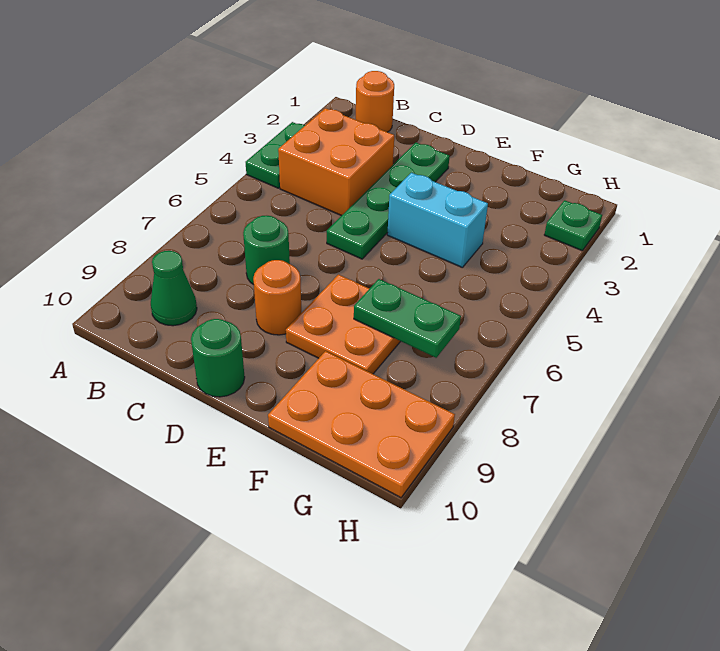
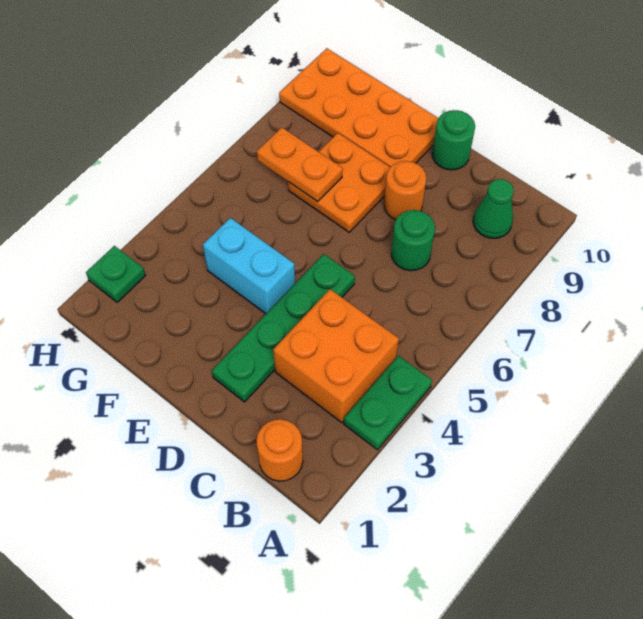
green plate F7:G7 level 2 -> orange plate F7:G7 level 2
orange plate F9:H10 level 1 -> orange plate E9:H10 level 1

